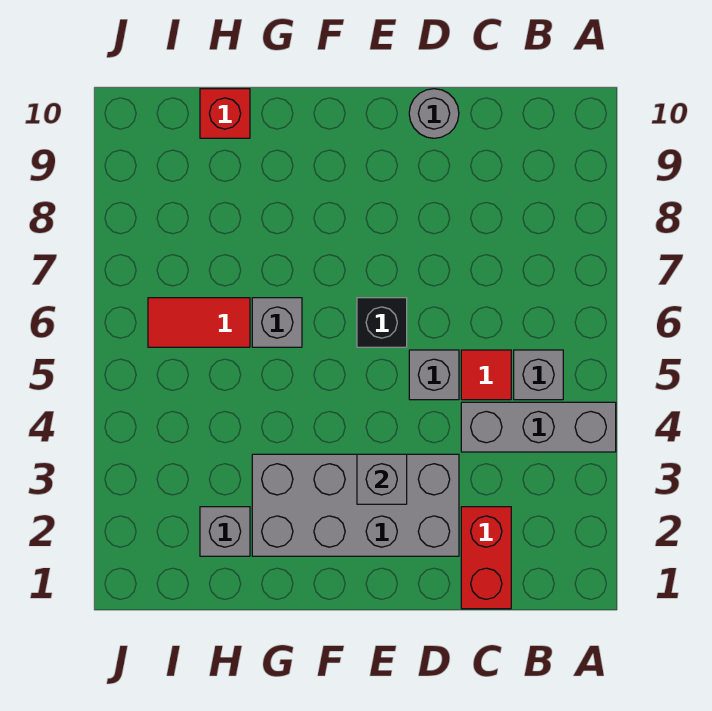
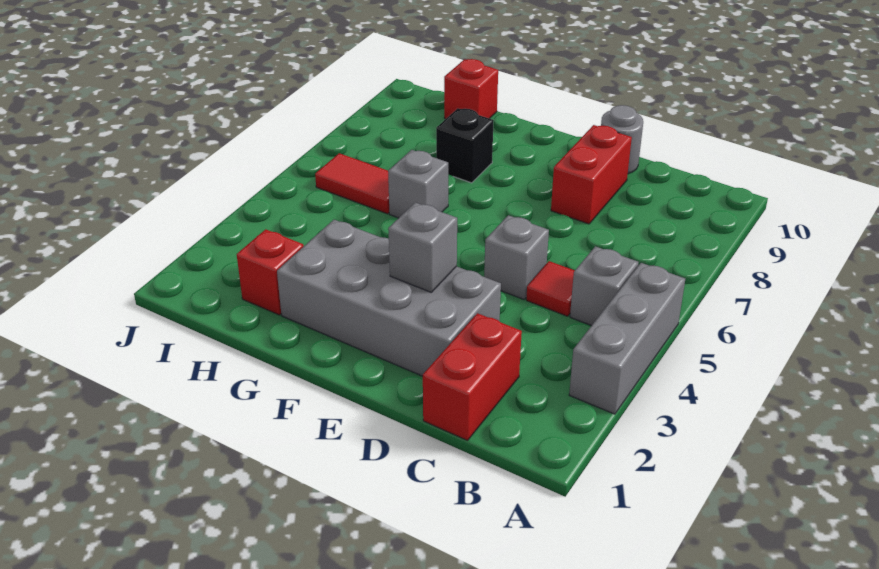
grey brick A4:C4 level 1 -> grey brick A3:A5 level 1
none -> red brick D8:D9 level 1
black brick E6 level 1 -> black brick G8 level 1
grey brick H2 level 1 -> red brick H2 level 1

